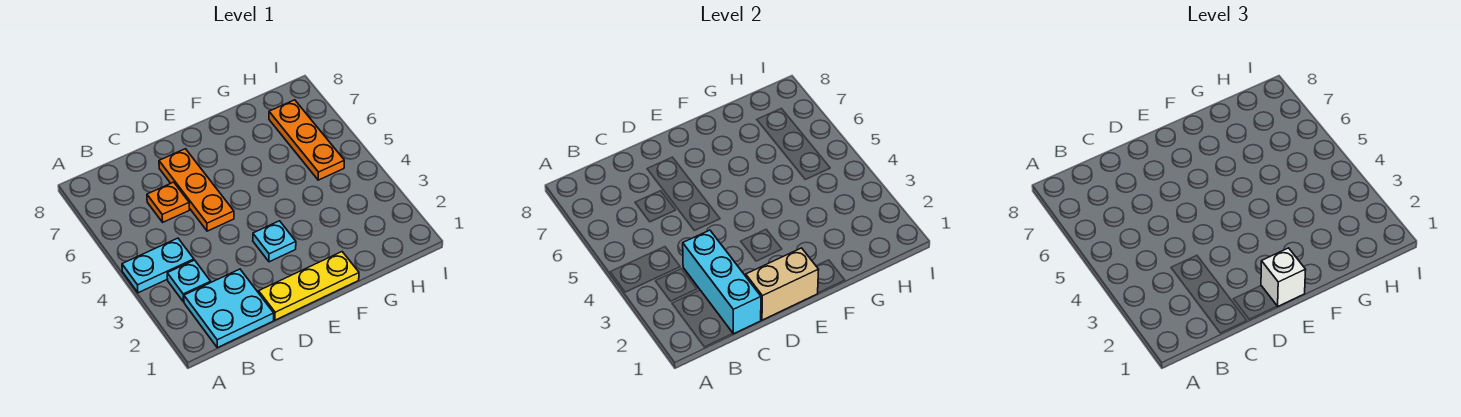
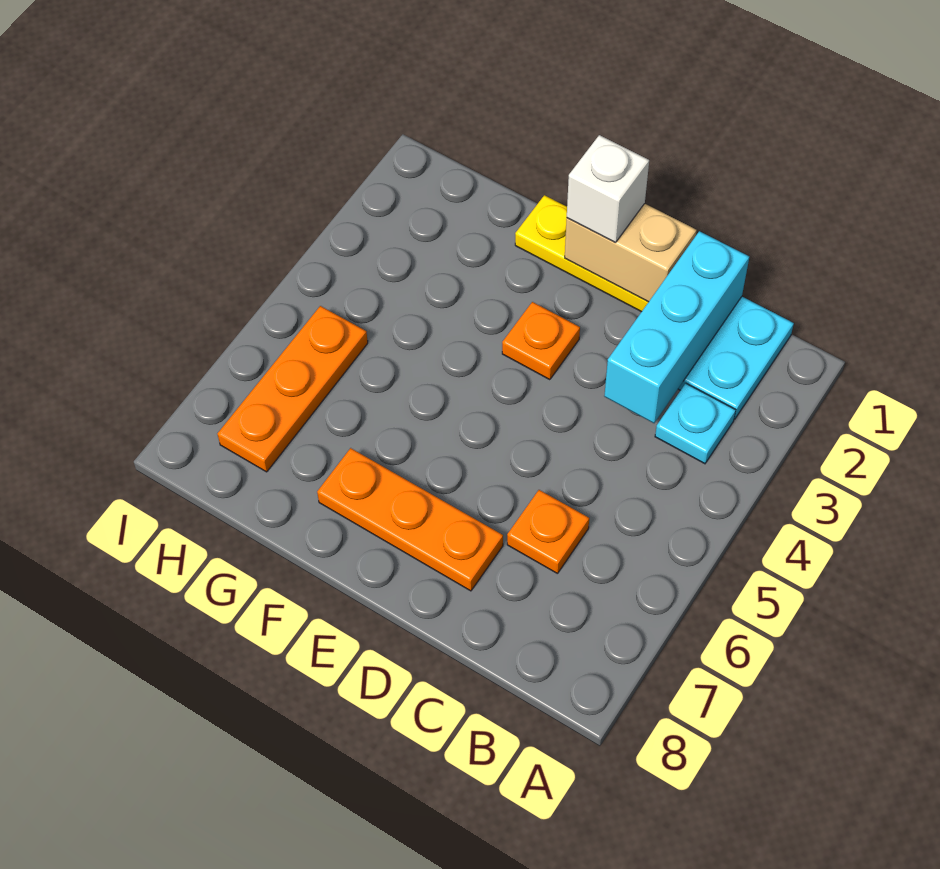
cyan plate A4:B4 level 1 -> none
orange plate D5:D7 level 1 -> orange plate D7:F7 level 1
cyan plate E3 level 1 -> orange plate E3 level 1

